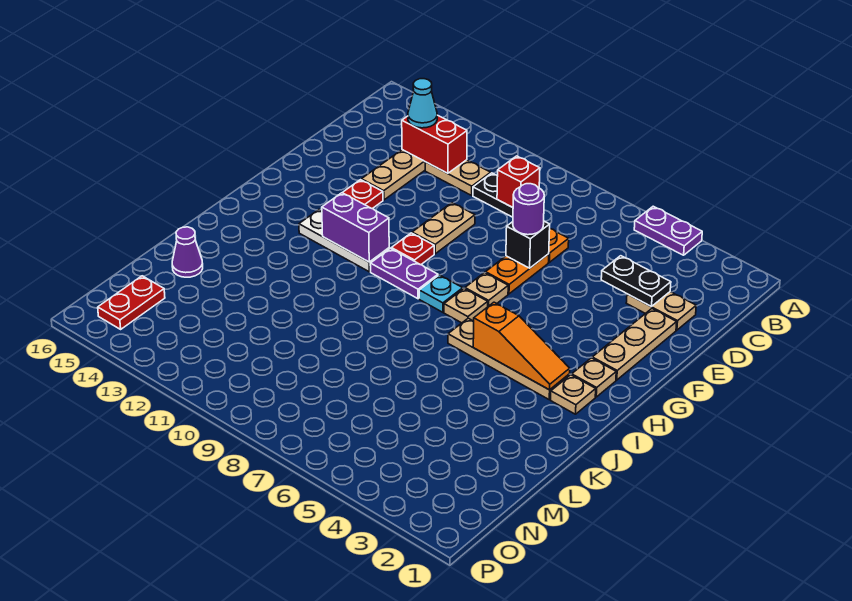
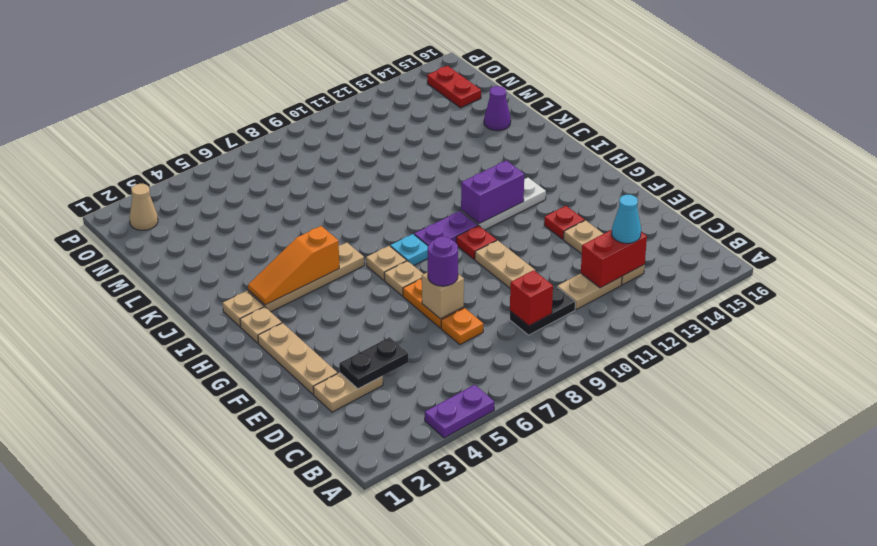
black brick E7 level 2 -> tan brick E7 level 2
none -> tan cone O2 level 1

